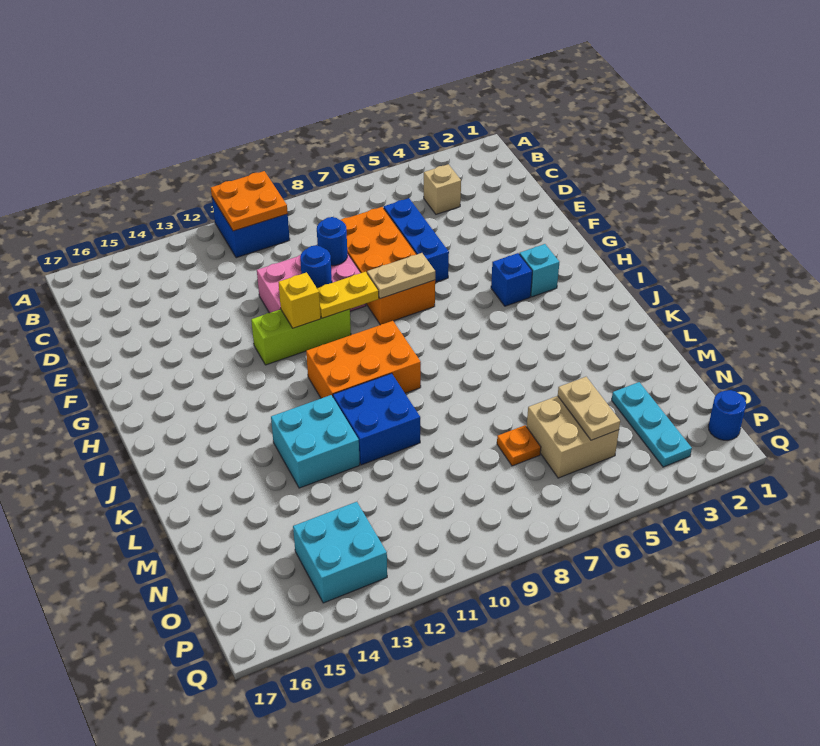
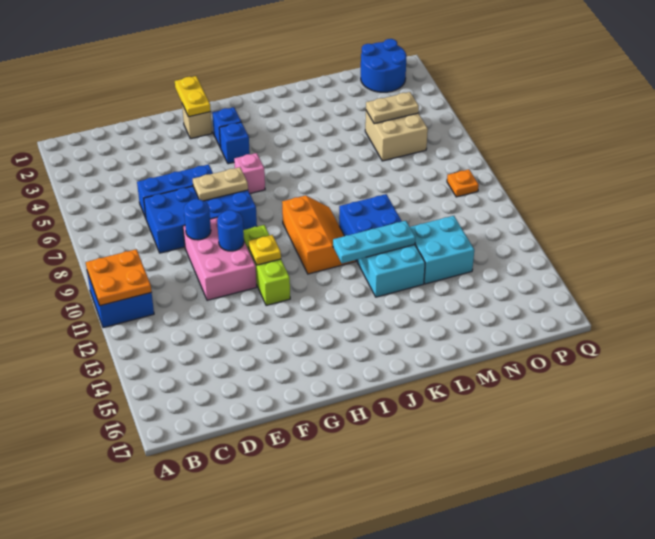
tan brick C4 level 1 -> tan brick G2 level 1
orange brick D7:G8 level 1 -> blue brick D7:G8 level 1
tan plate G7:G8 level 2 -> tan plate F7:G7 level 2
yellow plate G9:G10 level 2 -> yellow plate G1:G2 level 2
yellow brick G11 level 2 -> yellow plate G11 level 2
cyan brick H3 level 1 -> blue brick H3 level 1
none -> pink brick H6 level 1
orange brick I9:J11 level 1 -> orange slope I9:J11 level 1 top I
cyan plate N3:P3 level 1 -> cyan plate J12:L12 level 2
orange plate N7 level 1 -> orange plate P9 level 1
cyan brick O13:P14 level 1 -> cyan brick M12:N13 level 1
blue round brick P1 level 1 -> blue round brick O1:P2 level 1

